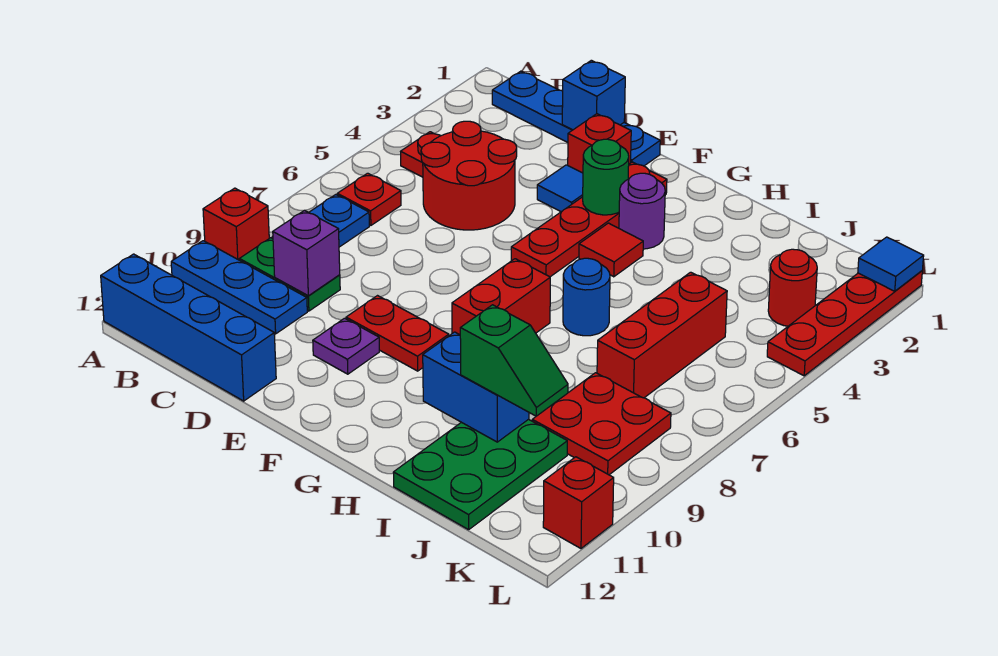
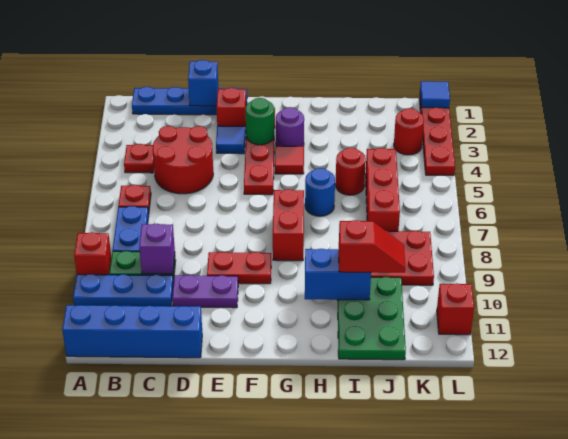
purple plate E10 level 1 -> purple plate D10:E10 level 1
none -> red round brick I5 level 1
green slope I10:J10 level 3 top I -> red slope I10:J10 level 3 top I

